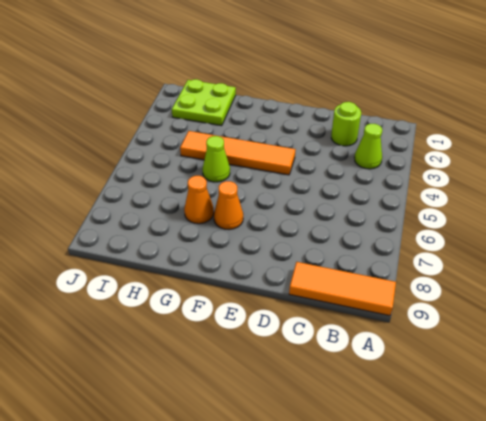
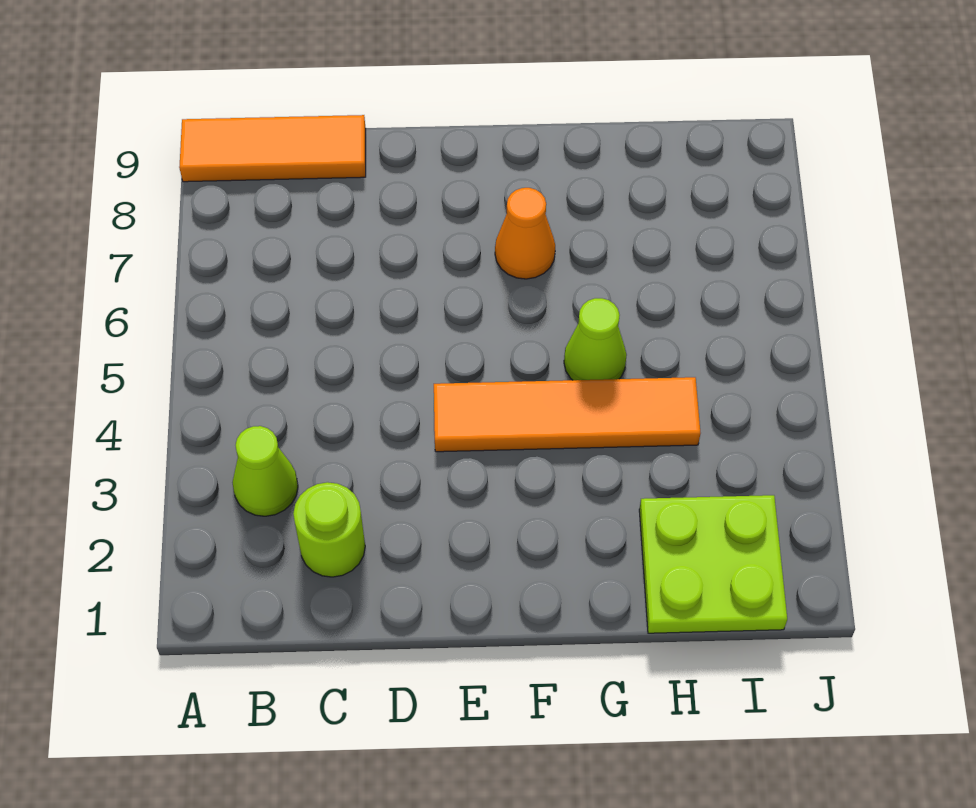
orange cone G7 level 1 -> none

